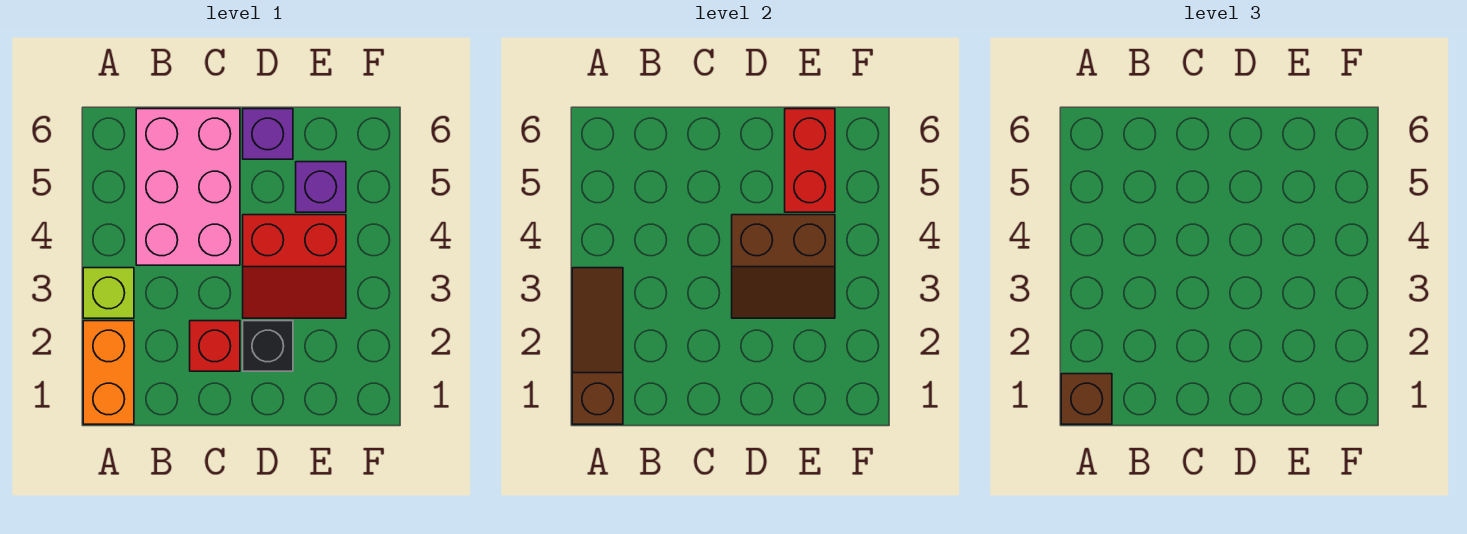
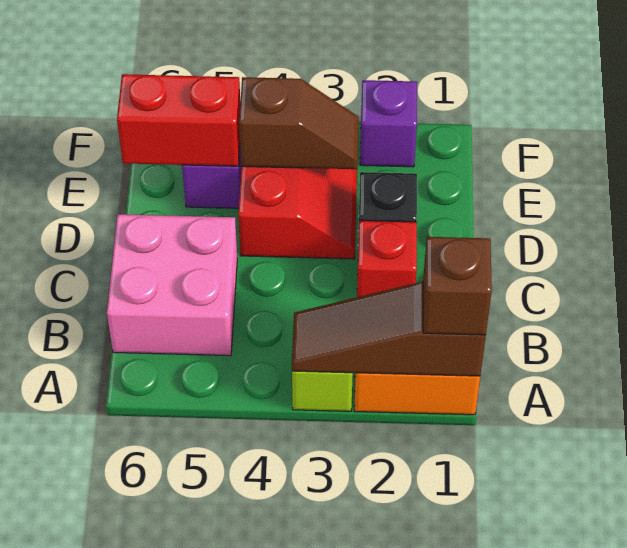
pink brick B4:C6 level 1 -> pink brick B5:C6 level 1
brown slope D3:E4 level 2 top 4 -> brown slope E3:E4 level 2 top 4
purple brick D6 level 1 -> purple brick F2 level 1

